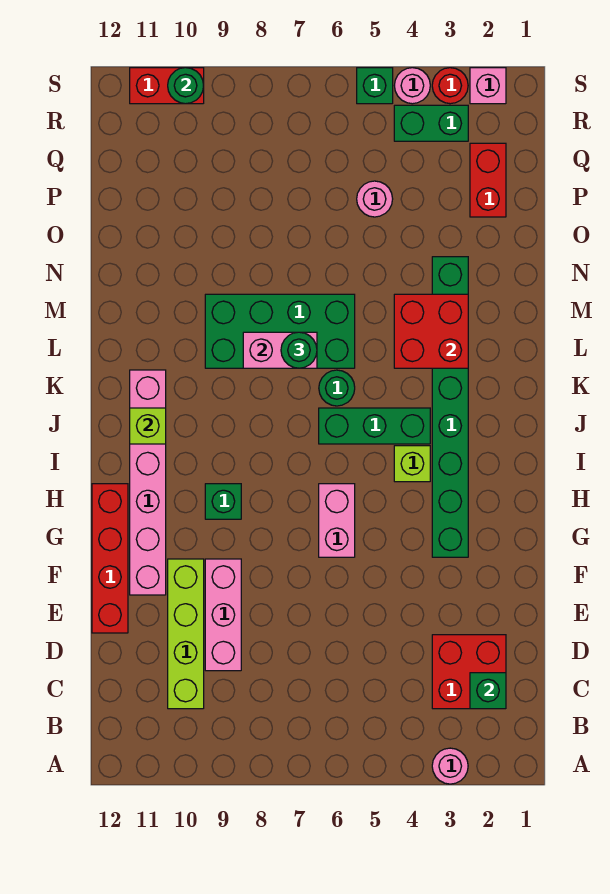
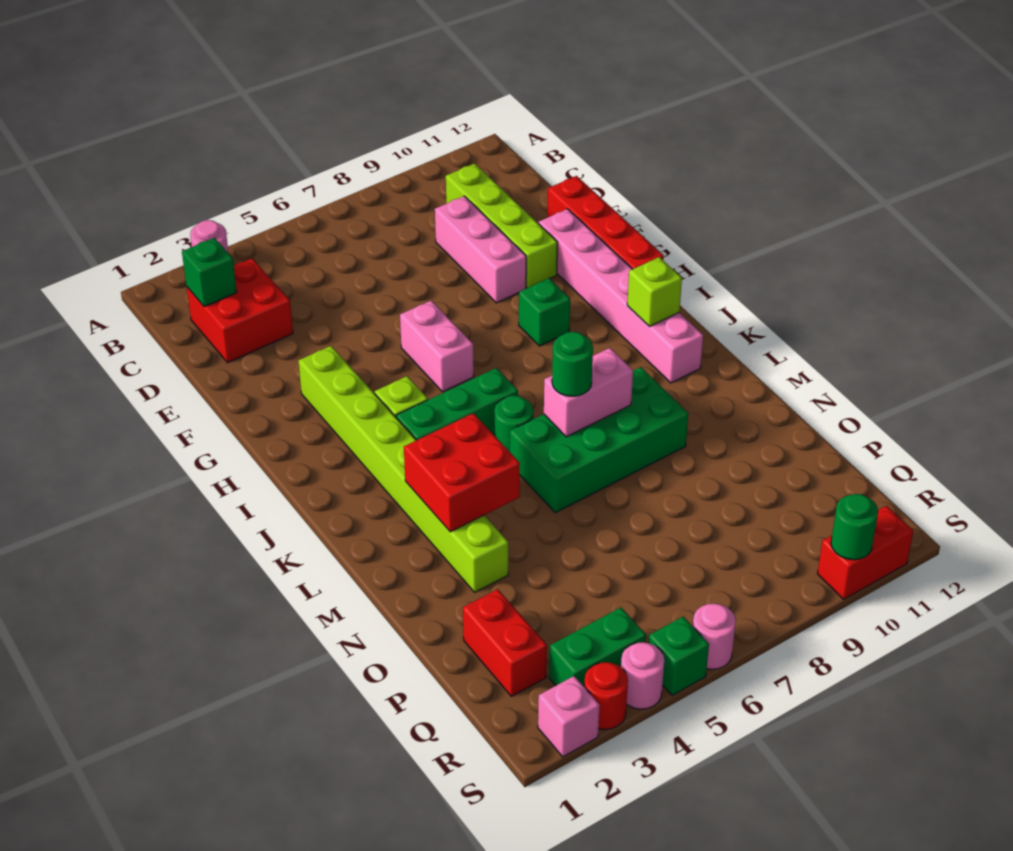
green brick G3:N3 level 1 -> lime brick G3:N3 level 1
pink round brick P5 level 1 -> pink round brick S6 level 1

